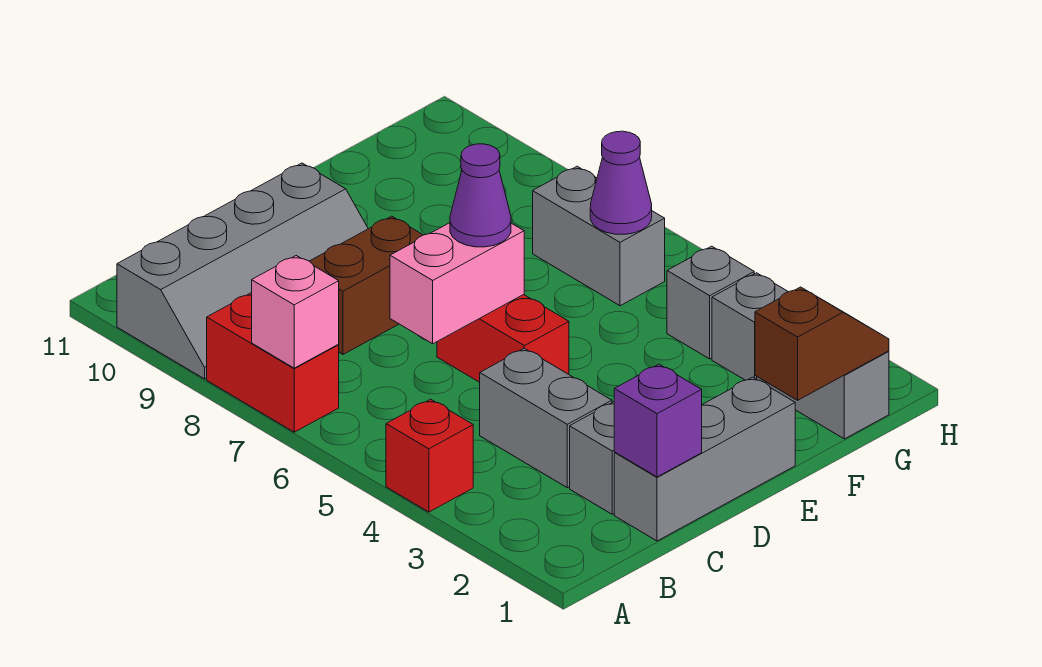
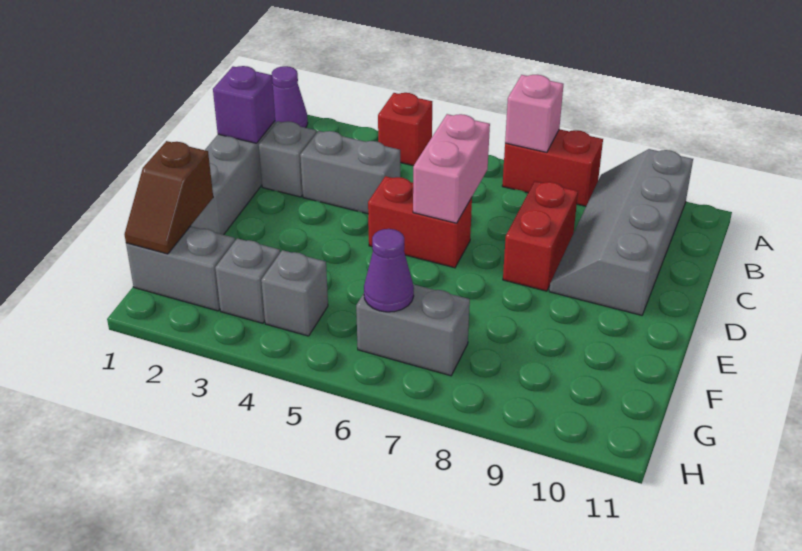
brown brick C8:D8 level 1 -> red brick C8:D8 level 1
purple cone D6 level 3 -> purple cone A1 level 1

